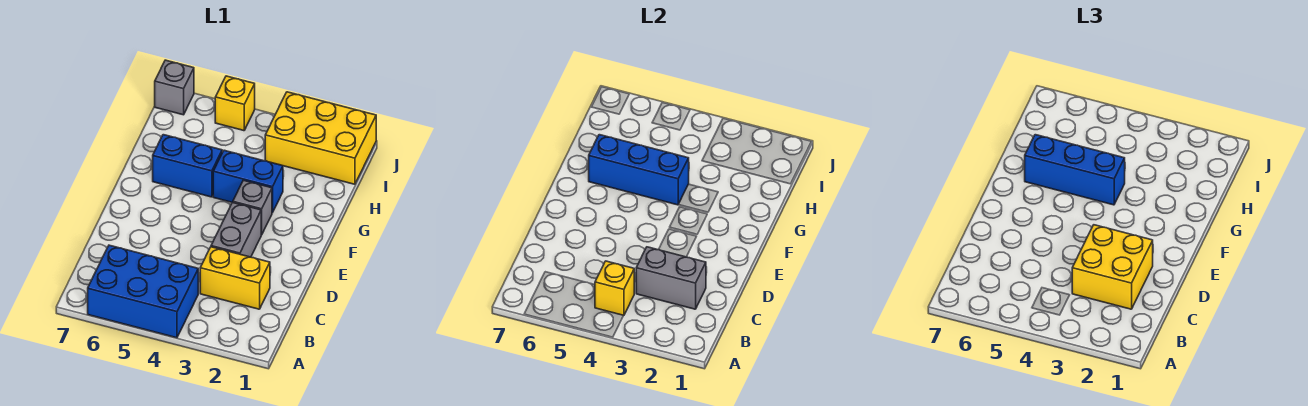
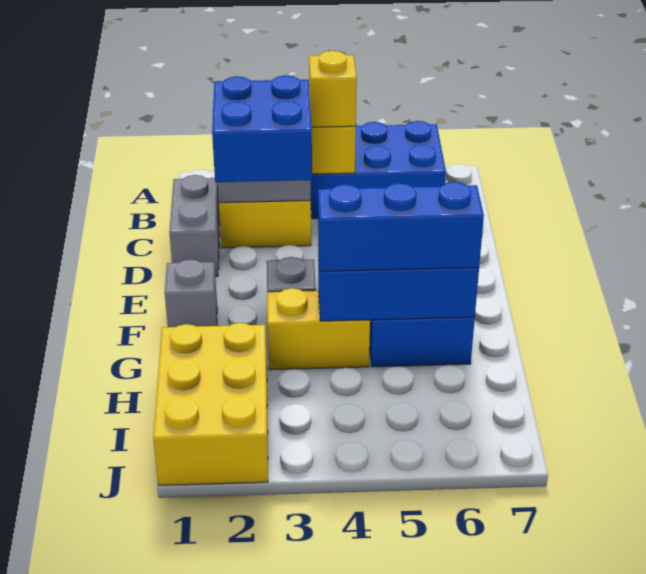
yellow brick C2:D3 level 3 -> blue brick C2:D3 level 3
grey brick D3:E3 level 1 -> grey brick C1:D1 level 1
blue brick G3:G4 level 1 -> yellow brick G3:G4 level 1
yellow brick I1:J3 level 1 -> yellow brick H1:J2 level 1
yellow brick J5 level 1 -> yellow brick B4 level 3
grey brick J7 level 1 -> grey brick F1 level 1

